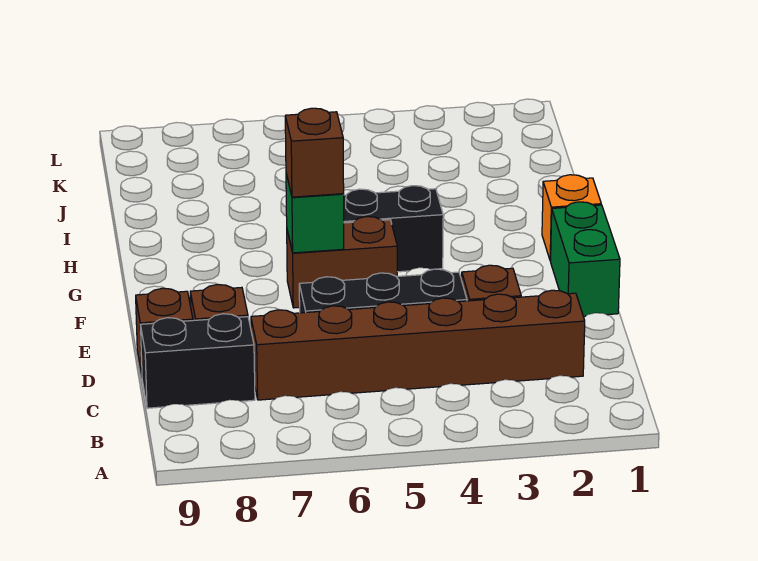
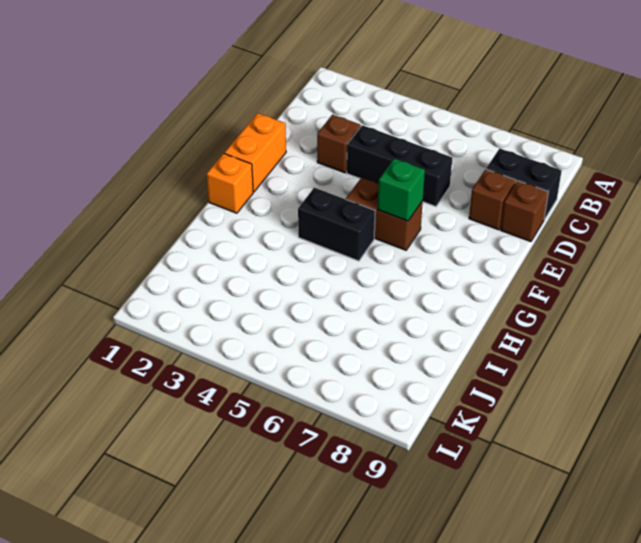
brown brick C2:C7 level 1 -> none
green brick E1:F1 level 1 -> orange brick E1:F1 level 1
brown brick F6 level 3 -> none

